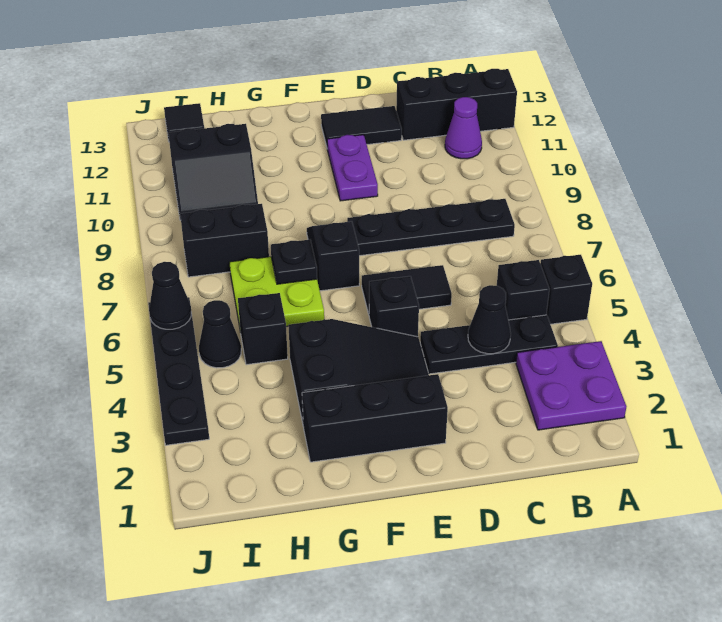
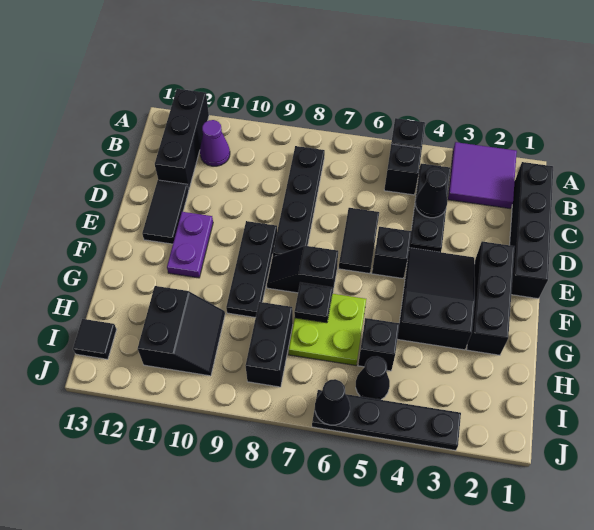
purple plate A2:B3 level 1 -> purple tile A2:B3 level 1
none -> black brick B1:E1 level 1
none -> black plate E9:G9 level 1
purple plate E10:E11 level 1 -> purple plate E11:F11 level 1

